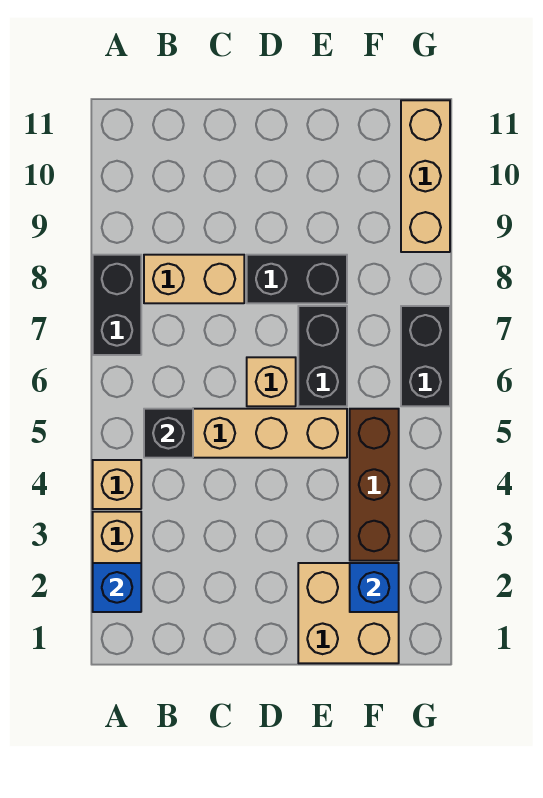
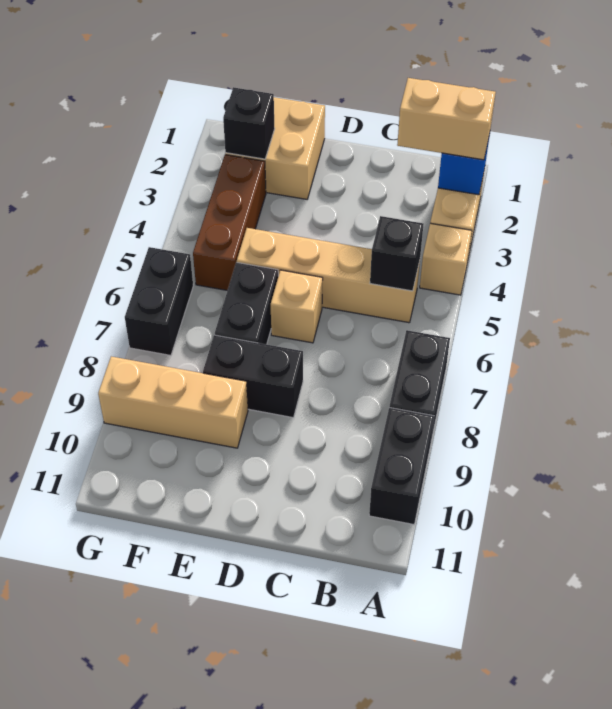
none -> black brick A9:A10 level 1
tan brick B8:C8 level 1 -> tan brick A2:B2 level 3
blue brick F2 level 2 -> black brick F2 level 2
tan brick G9:G11 level 1 -> tan brick E9:G9 level 1

